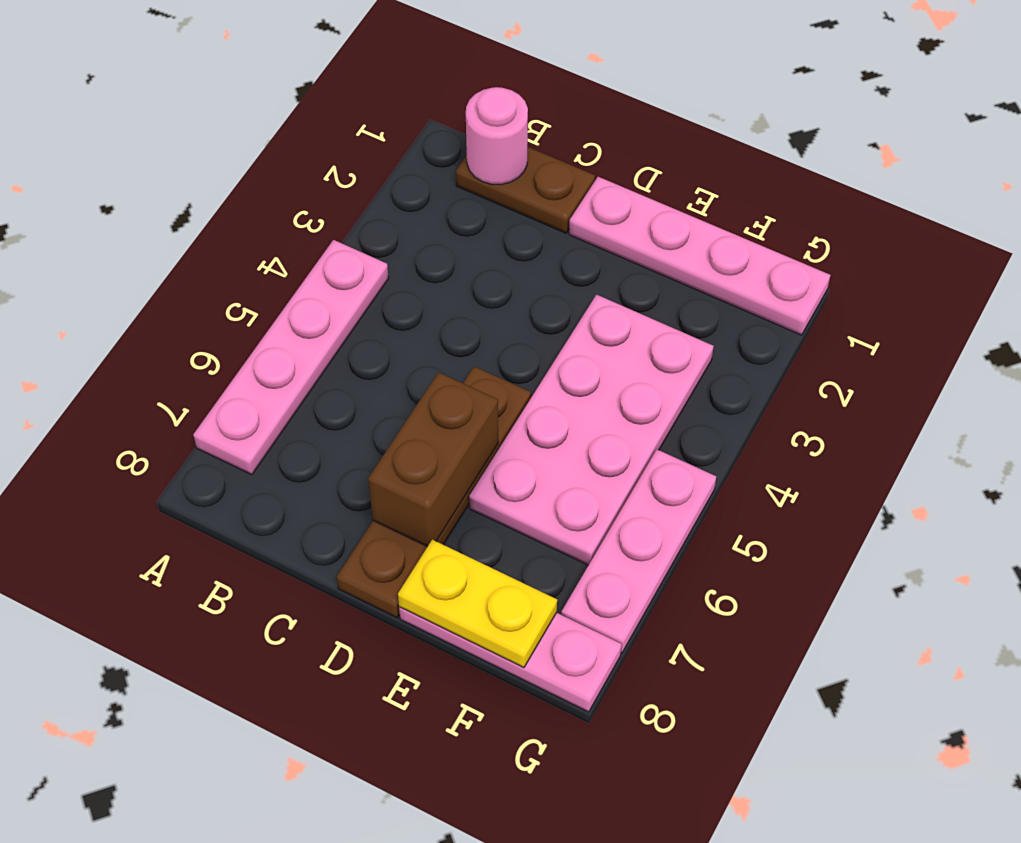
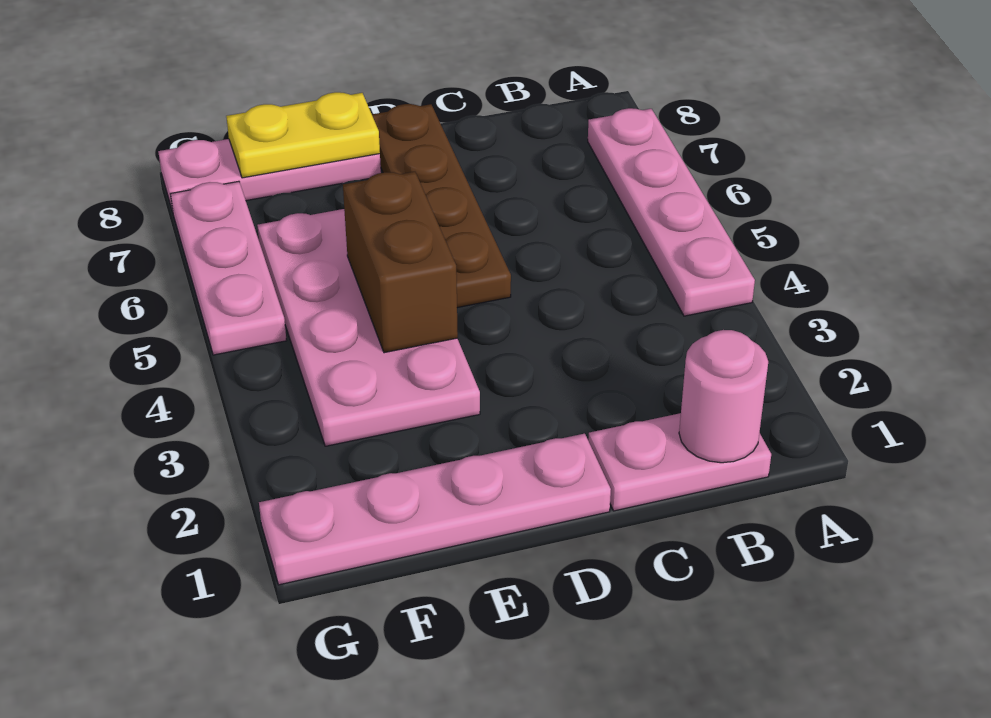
brown plate B1:C1 level 1 -> pink plate B1:C1 level 1
brown brick D6:D7 level 2 -> brown brick E4:E5 level 2

